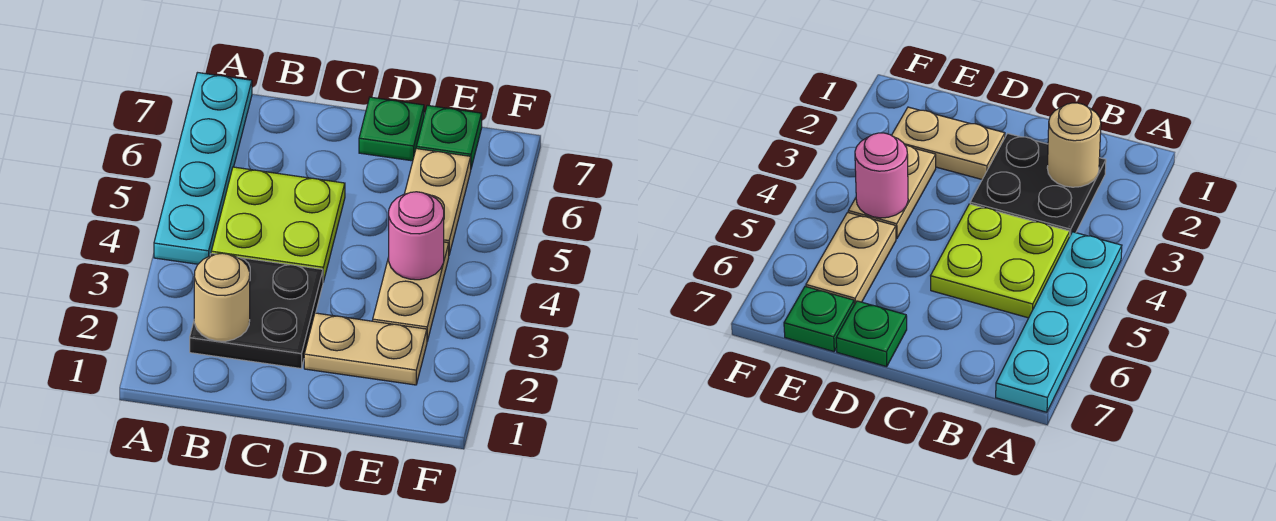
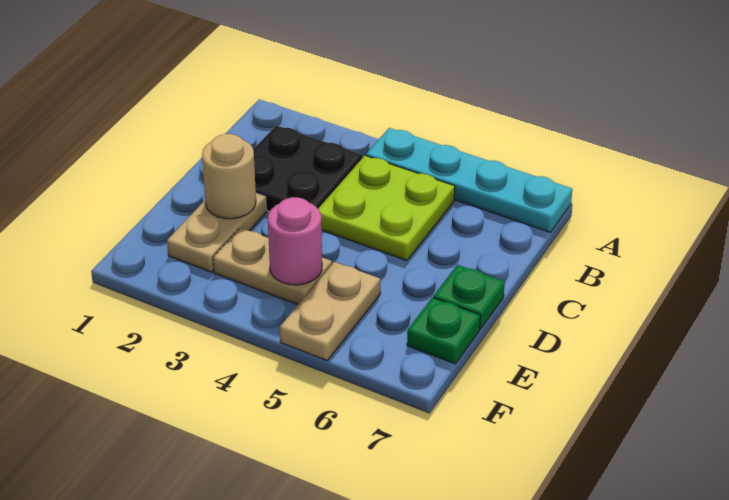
tan round brick B2 level 2 -> tan round brick D2 level 2
tan plate E5:E6 level 1 -> tan plate E5:F5 level 1

